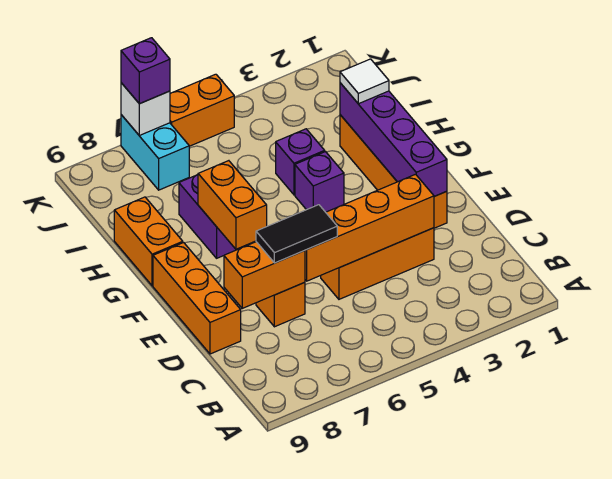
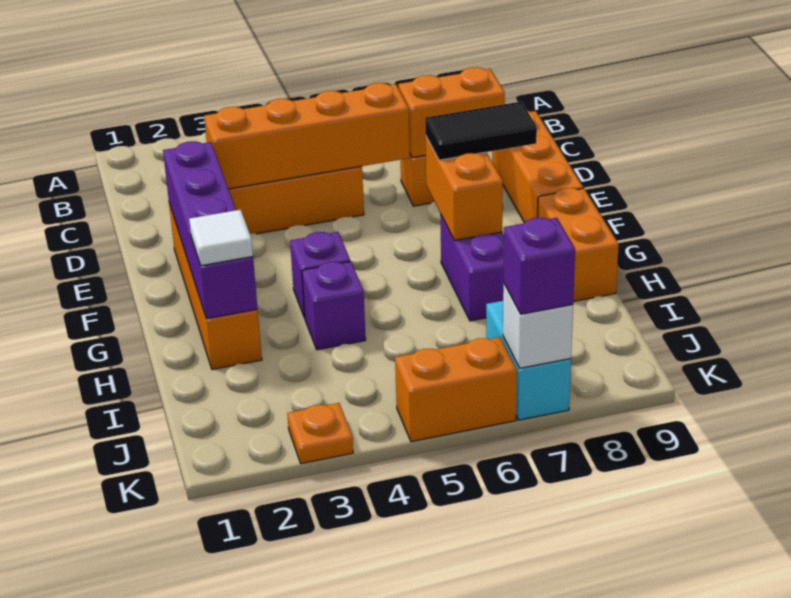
black tile D6:D7 level 3 -> black tile F7:F8 level 3
none -> orange plate K3 level 1

